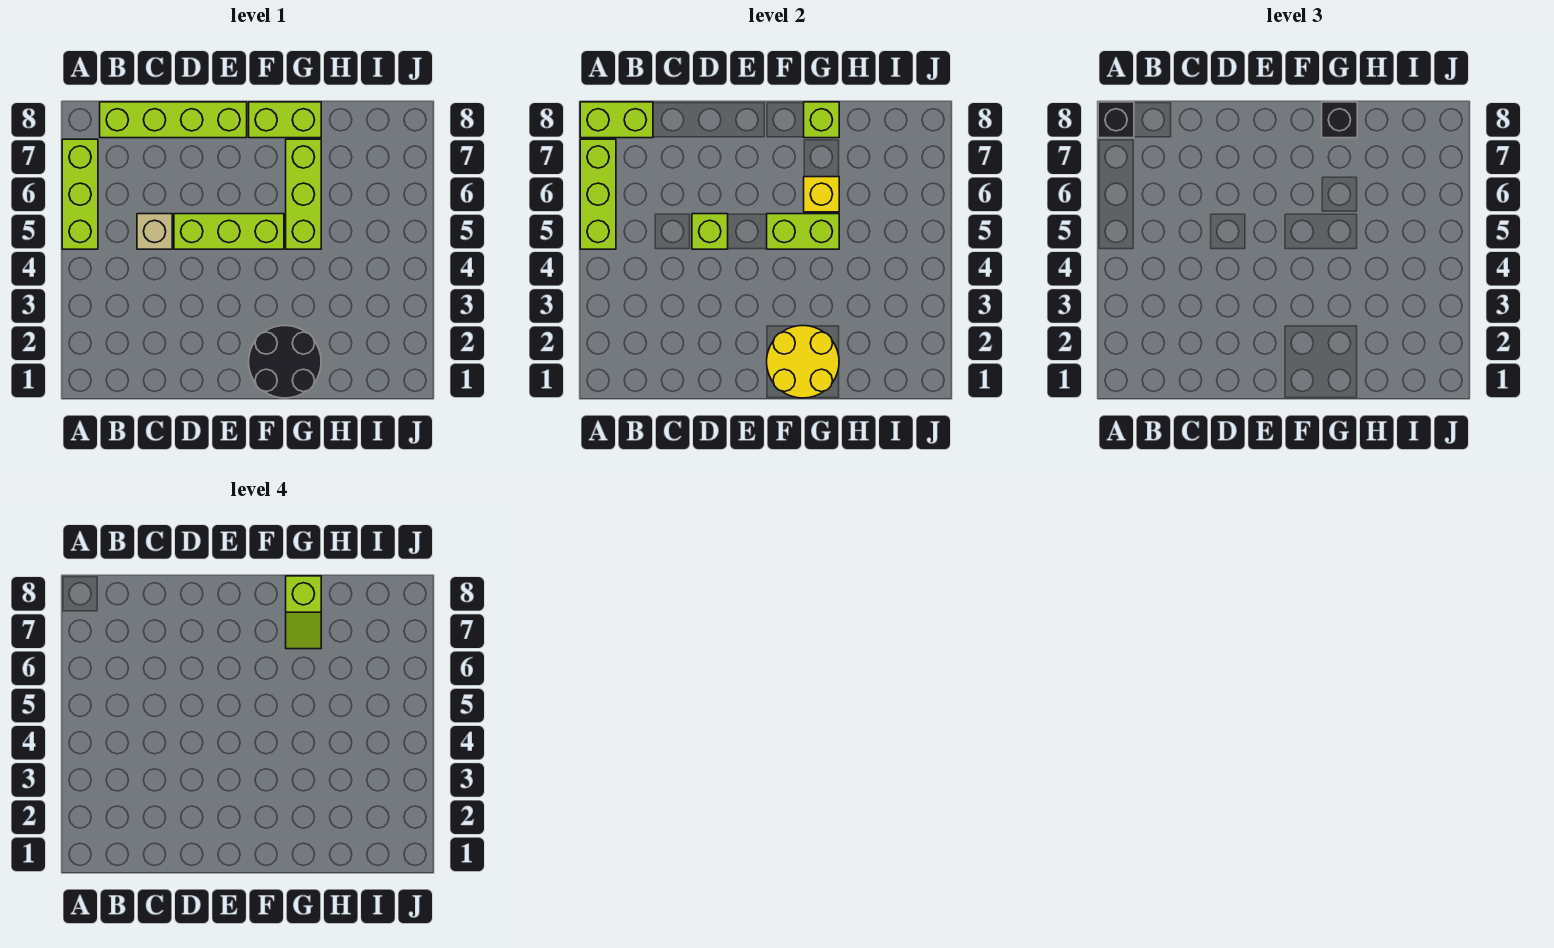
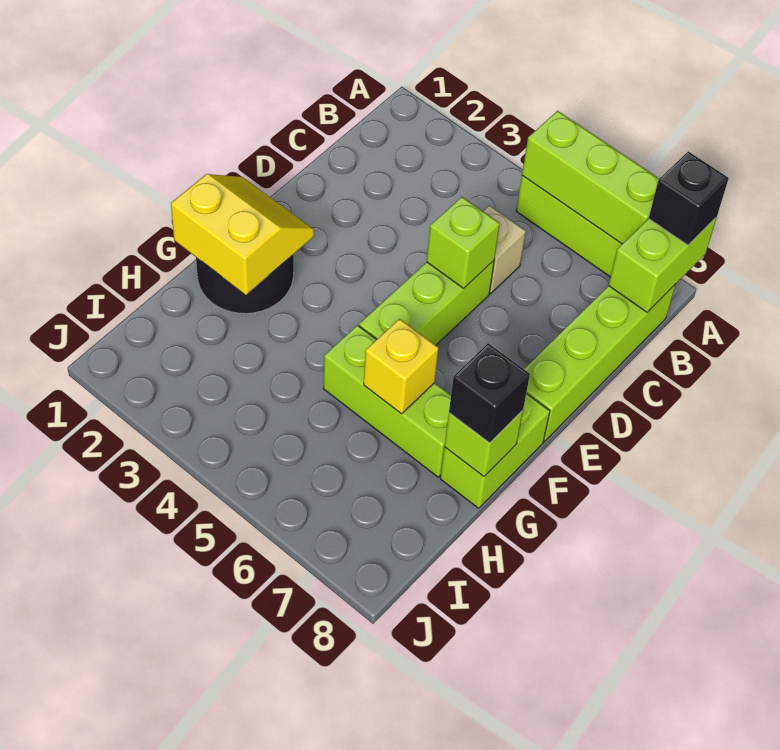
yellow round brick F1:G2 level 2 -> yellow slope F1:G2 level 2 top G
lime brick F5:G5 level 2 -> none
lime slope G7:G8 level 4 top 8 -> none

